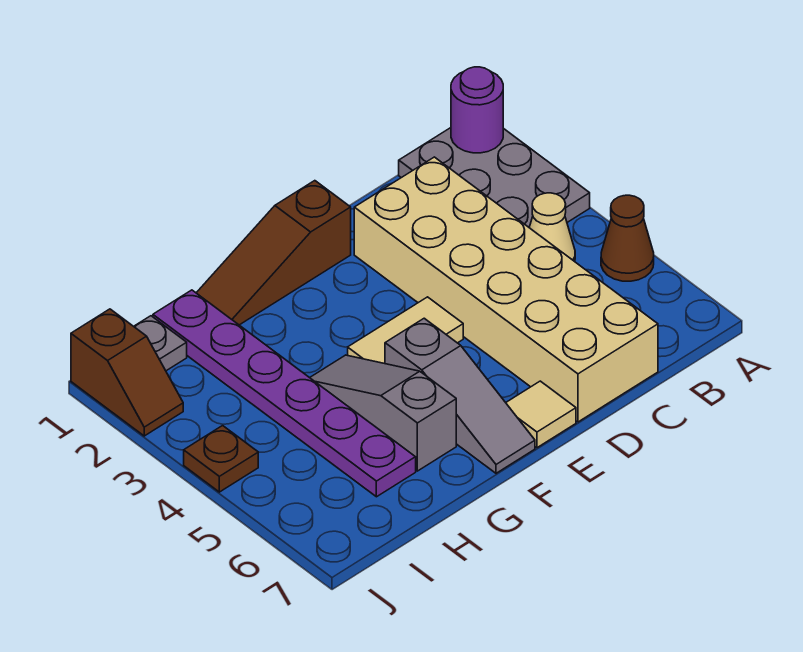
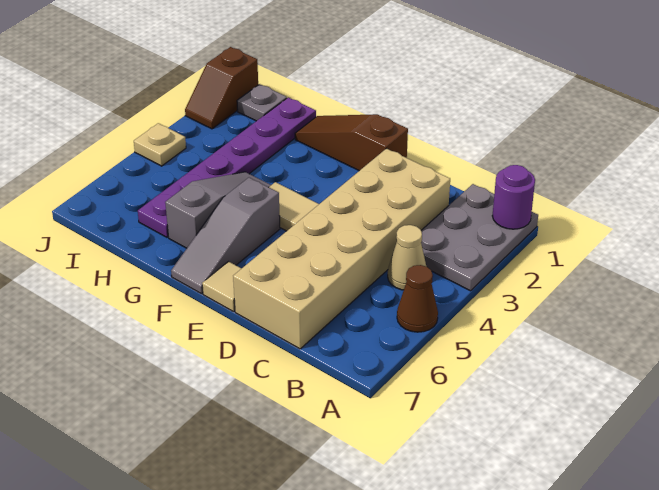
brown plate J4 level 1 -> tan plate J4 level 1

